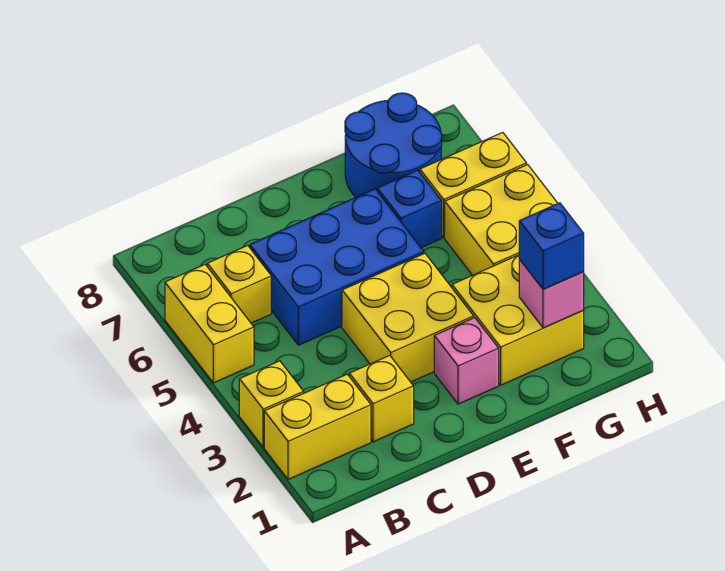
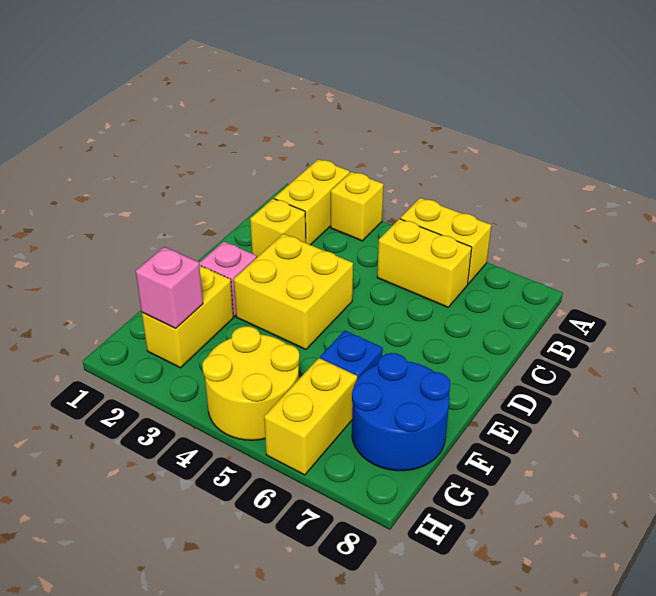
yellow brick B6 level 1 -> yellow brick B5:B6 level 1
blue brick C5:E6 level 1 -> none
yellow brick F2:G3 level 1 -> yellow brick F2:G2 level 1
blue brick G2 level 3 -> none
yellow brick G4:H5 level 1 -> yellow round brick G4:H5 level 1

